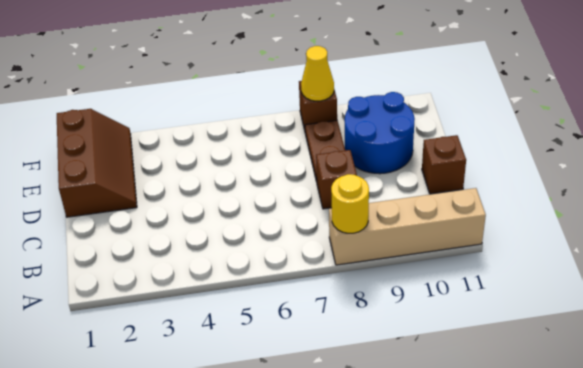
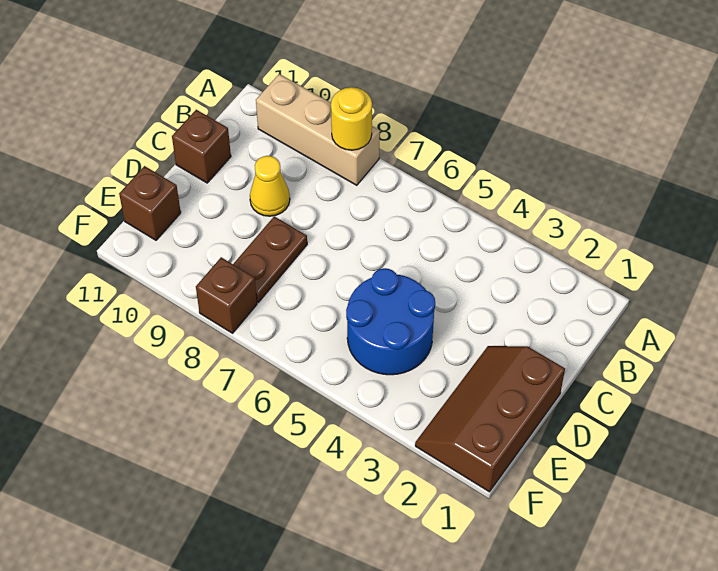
tan brick A8:A11 level 1 -> tan brick A8:A10 level 1
brown brick C8 level 1 -> brown brick E11 level 1
blue round brick D9:E10 level 1 -> blue round brick D4:E5 level 1
yellow cone F8 level 2 -> yellow cone C9 level 1

